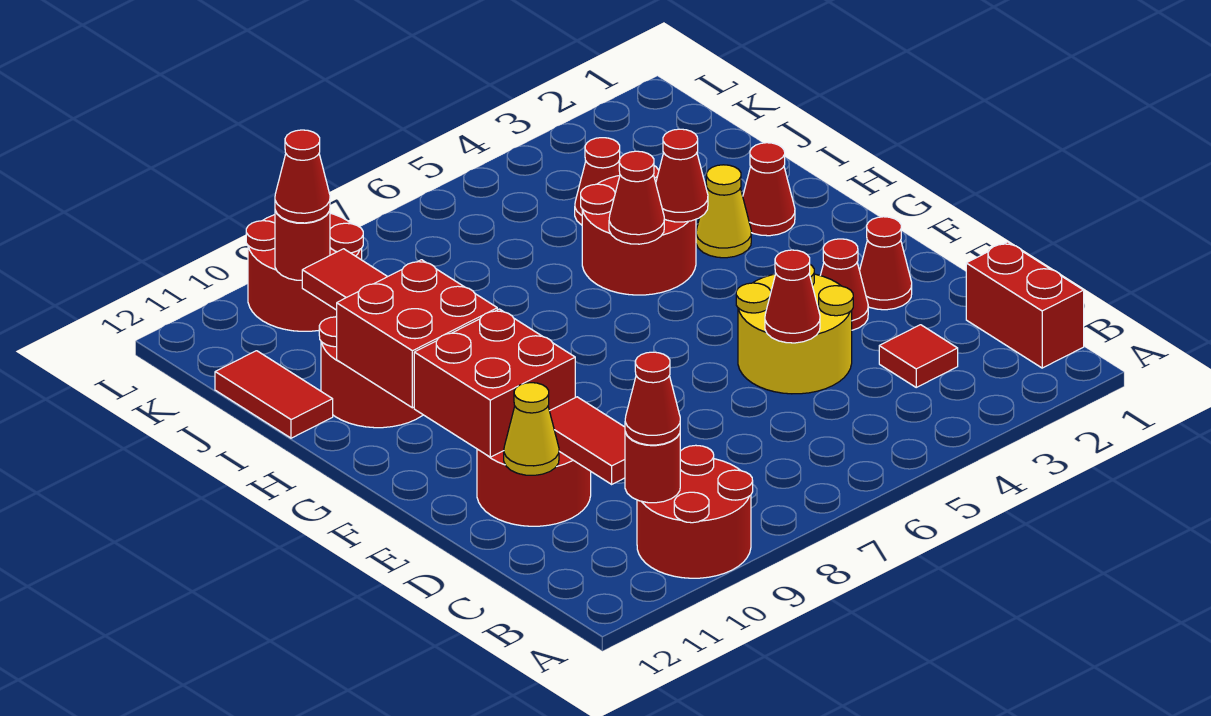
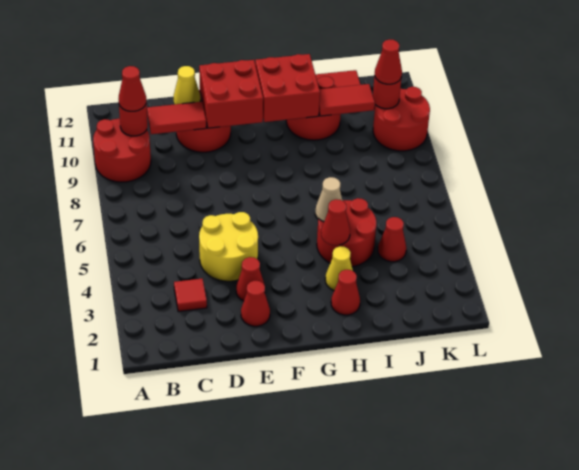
red brick B1:C1 level 1 -> none
red cone D5 level 2 -> none
red cone H5 level 2 -> tan cone H5 level 2

